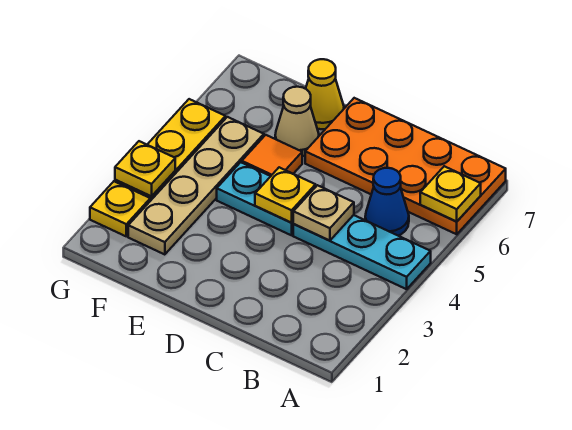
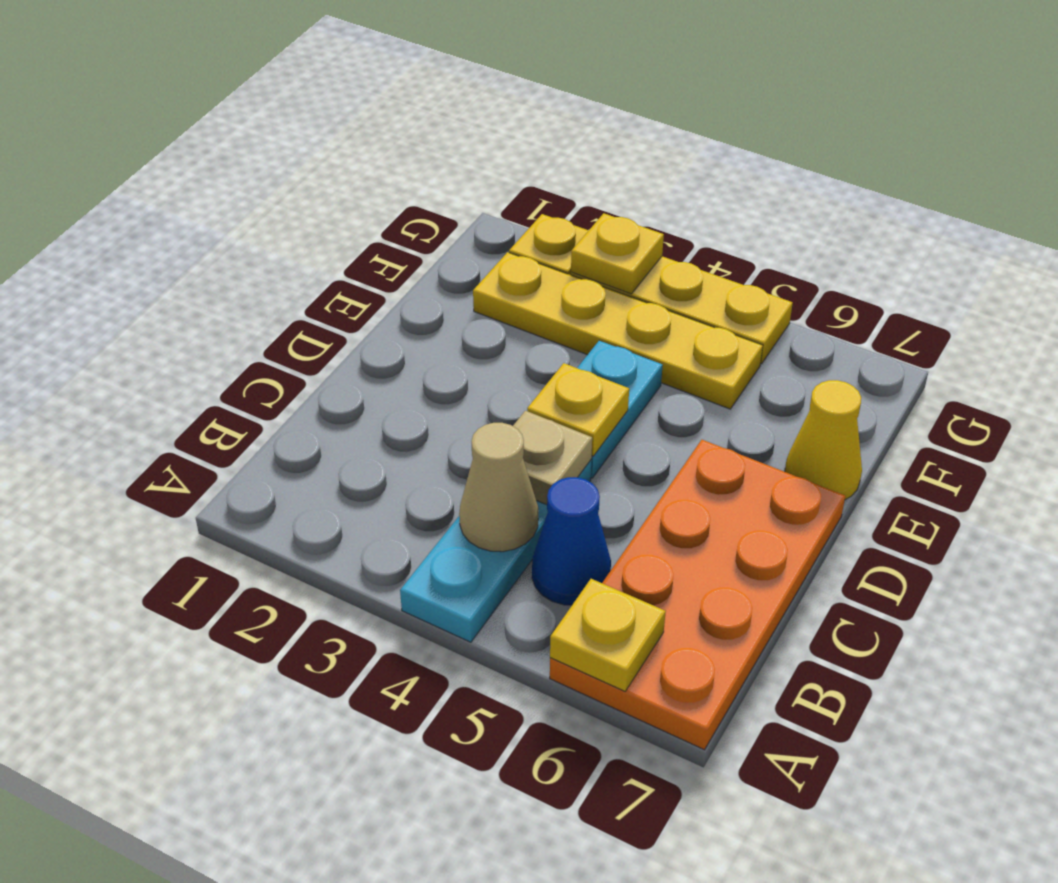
orange tile E5 level 1 -> none
tan cone E6 level 1 -> tan cone B4 level 2
tan plate F2:F5 level 1 -> yellow plate F2:F5 level 1

